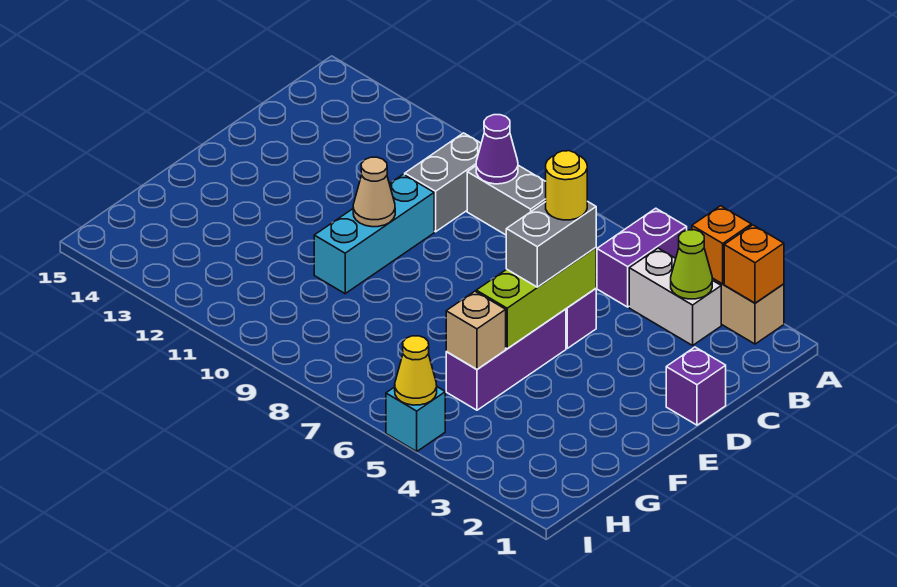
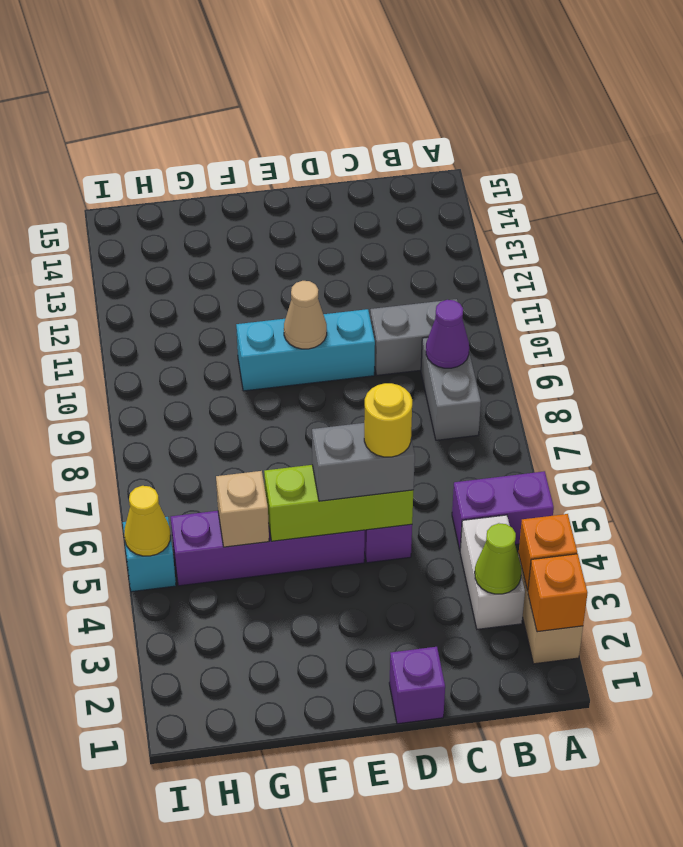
purple brick E5:G5 level 1 -> purple brick E5:H5 level 1

